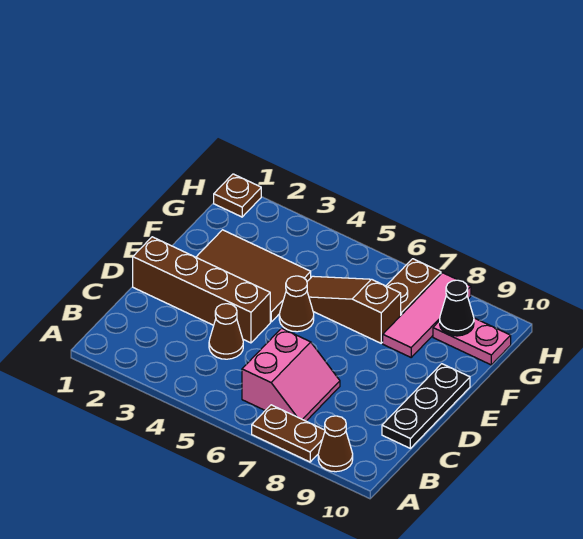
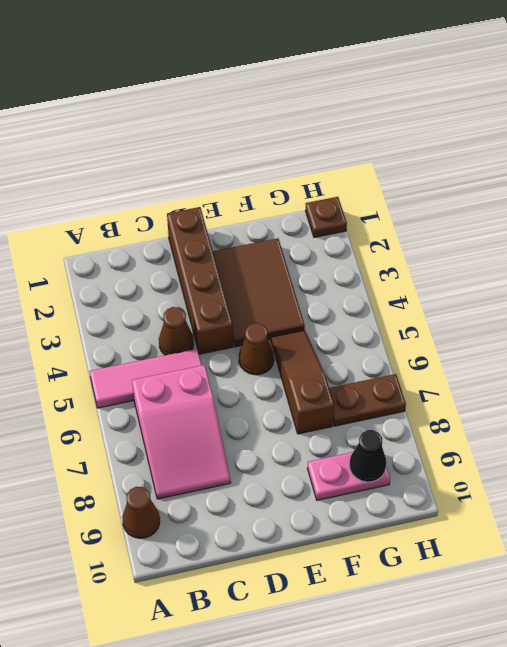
brown plate A7:A8 level 1 -> none
pink slope B6:C7 level 1 top 6 -> pink slope B6:C8 level 1 top 6
black plate C10:E10 level 1 -> none
pink tile F8:H8 level 1 -> pink tile A5:C5 level 1
pink plate G9:G10 level 1 -> pink plate F9:G9 level 1

